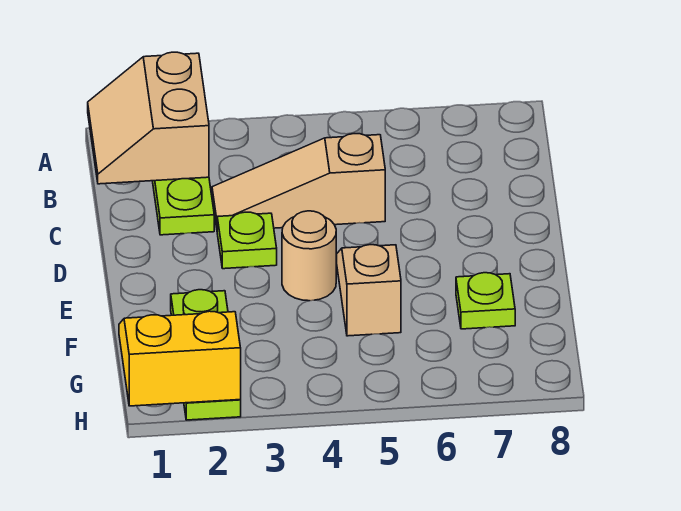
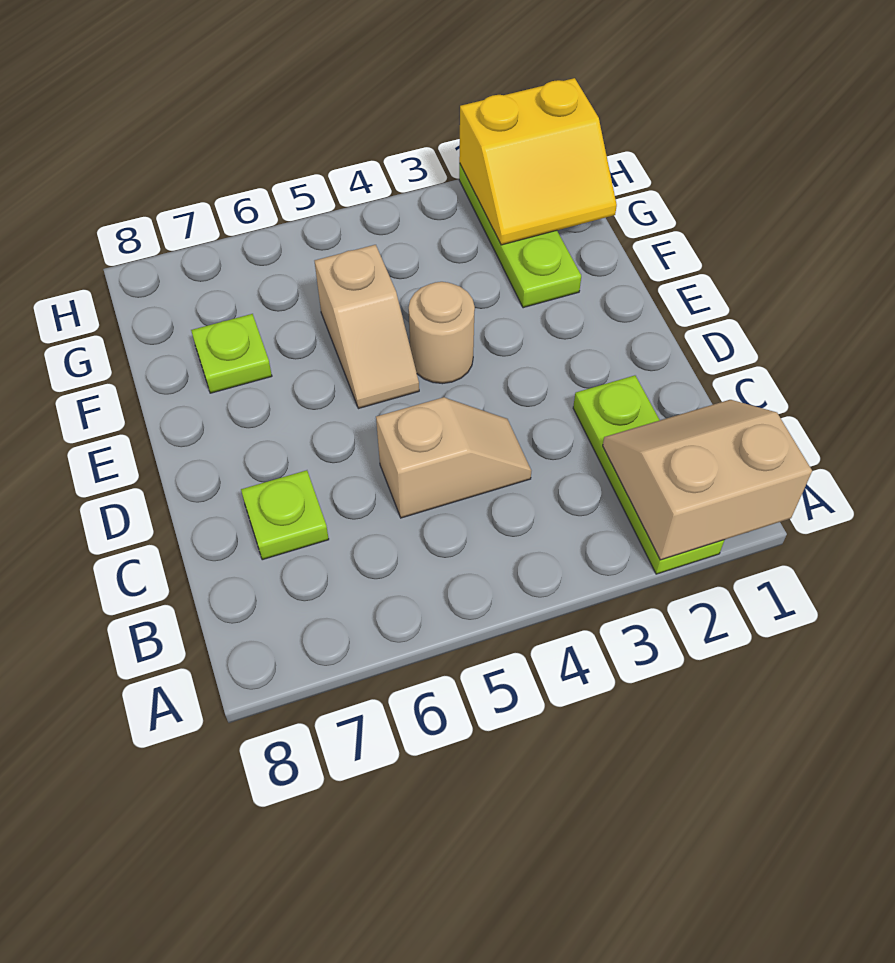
tan slope A1:B2 level 2 top 2 -> tan slope A1:B2 level 2 top A
tan slope C3:C5 level 1 top 5 -> tan slope C4:C5 level 1 top 5
lime plate D3 level 1 -> lime plate C7 level 1

